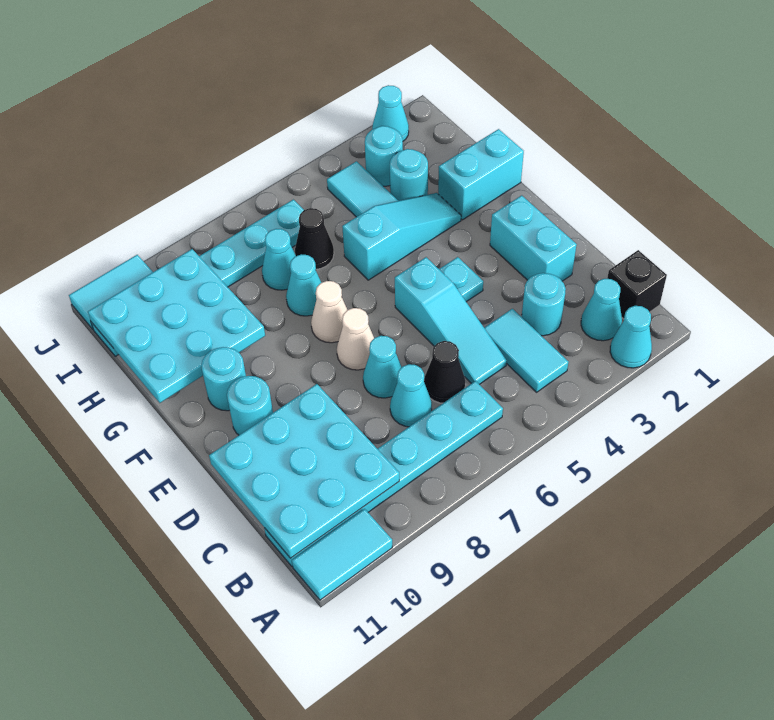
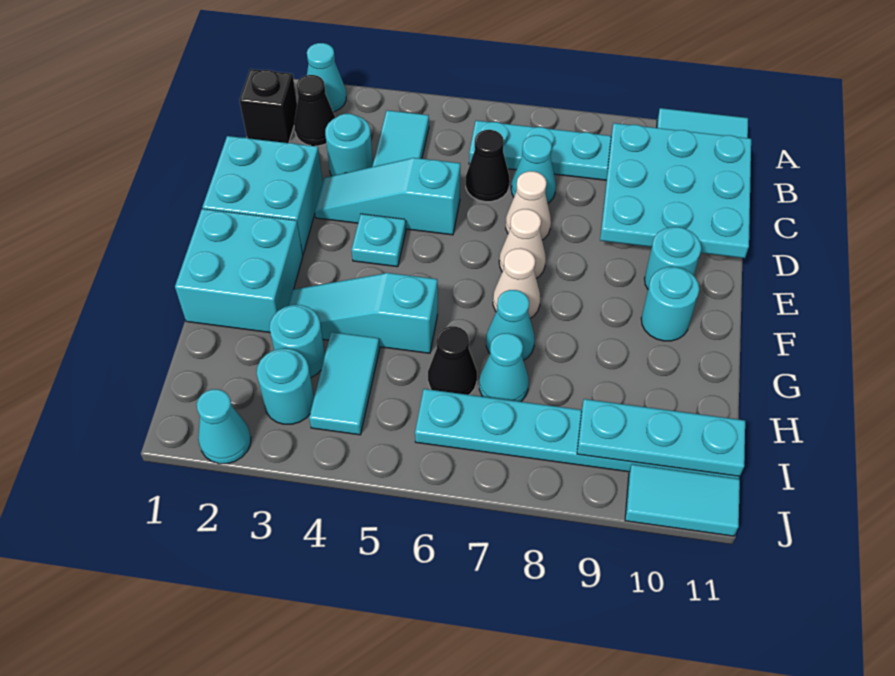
cyan cone B2 level 1 -> black cone B2 level 1
cyan slope C5:E5 level 1 top E -> cyan slope D3:D5 level 1 top 5
cyan brick D2:E2 level 1 -> cyan brick D1:E2 level 1
cyan cone D7 level 1 -> white cone D7 level 1
cyan brick G1:G2 level 1 -> cyan brick F1:G2 level 1
cyan plate G9:I11 level 2 -> cyan plate I9:I11 level 2

